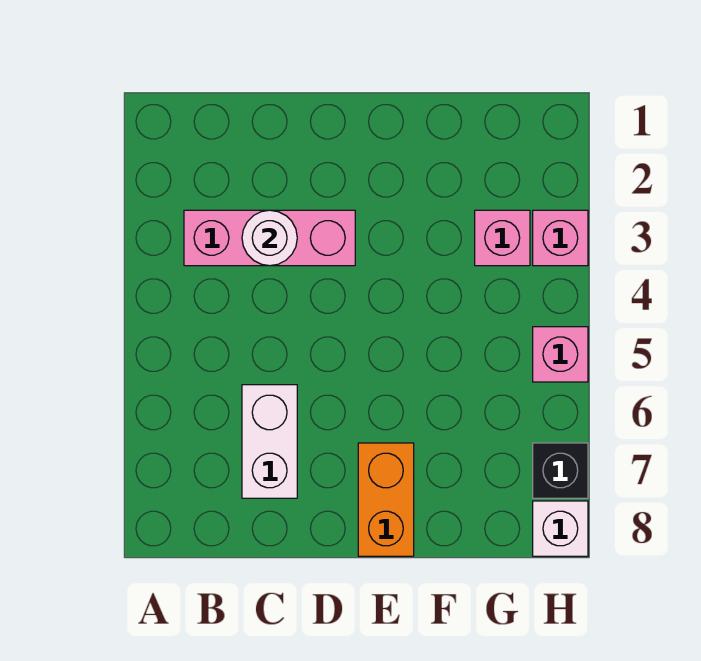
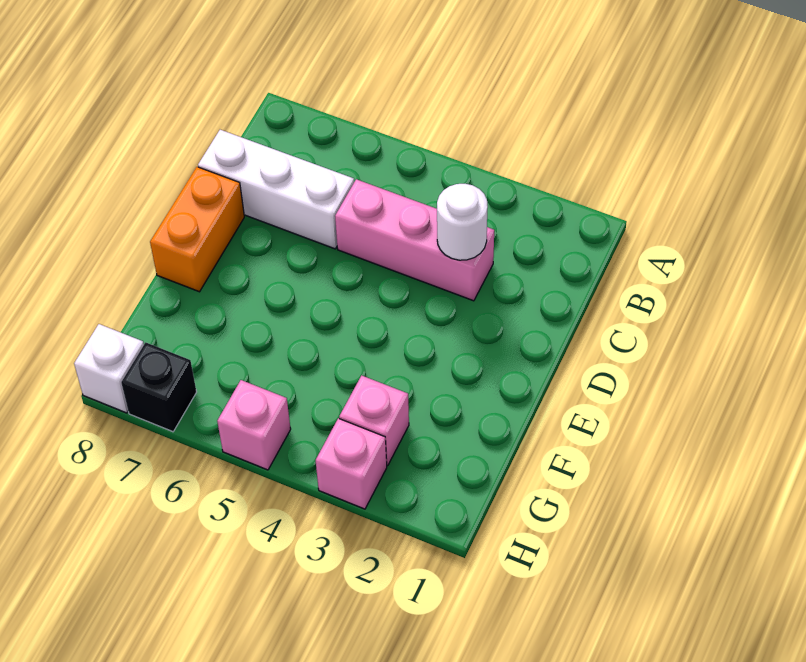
pink brick B3:D3 level 1 -> pink brick C3:C5 level 1
white brick C6:C7 level 1 -> white brick C6:C8 level 1
orange brick E7:E8 level 1 -> orange brick D8:E8 level 1

